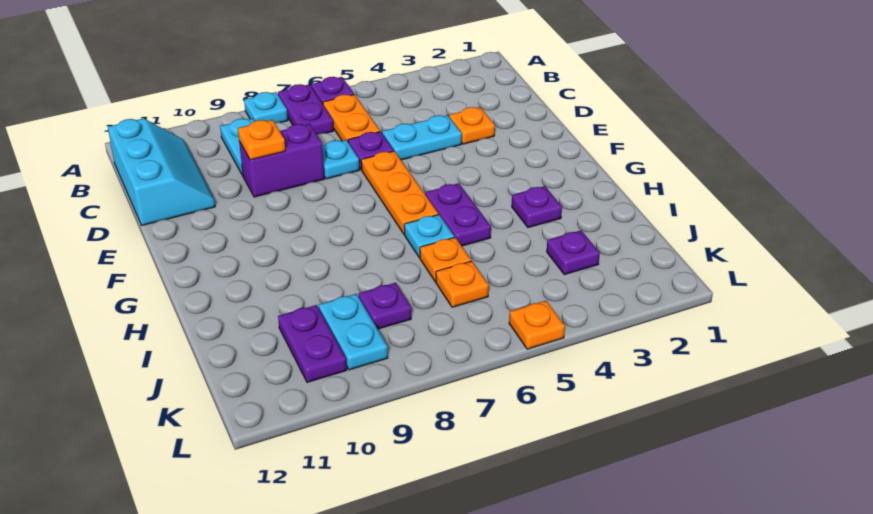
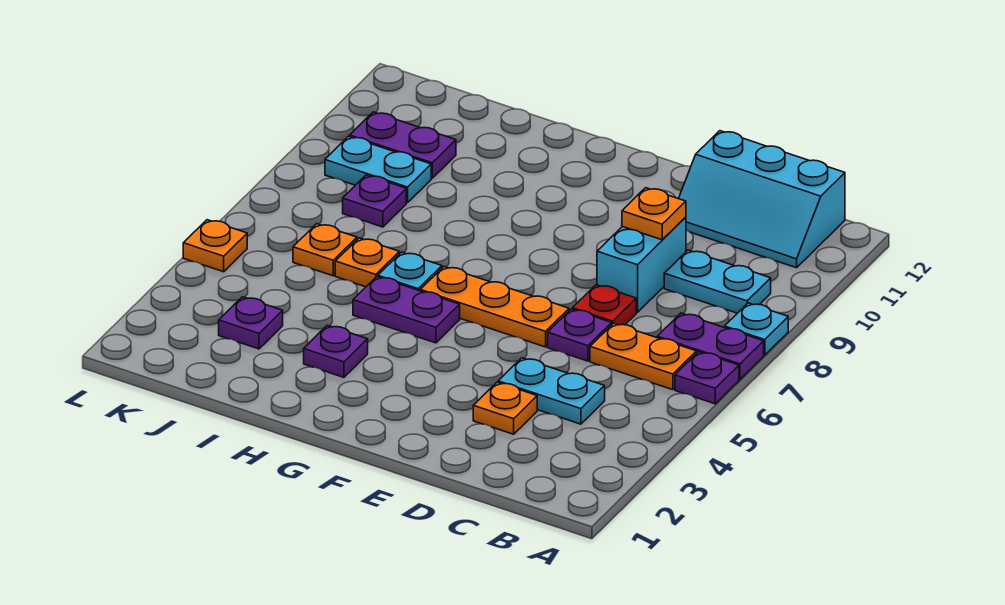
cyan plate D4:D5 level 1 -> cyan plate C4:D4 level 1
cyan plate D7 level 1 -> red plate D7 level 1
purple brick D8:D9 level 1 -> cyan brick D8:D9 level 1

